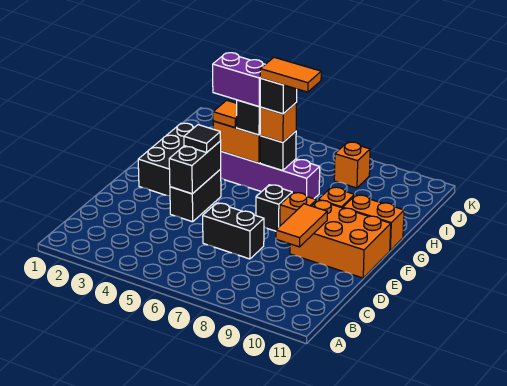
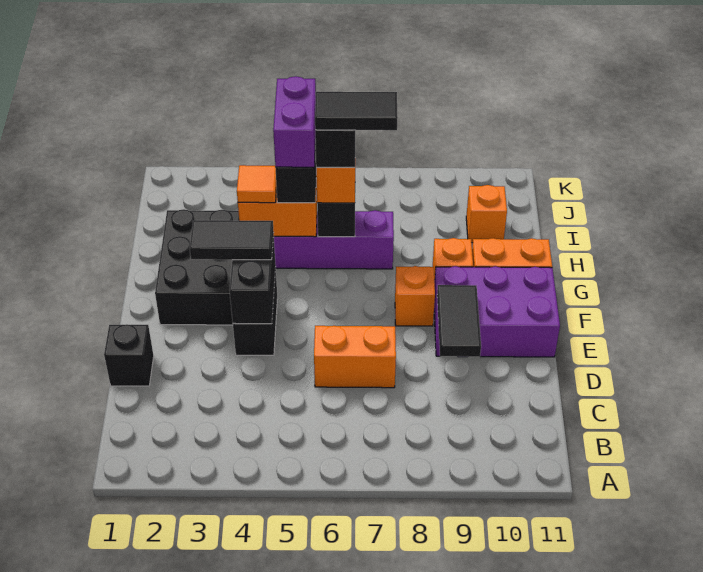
black brick D6:D7 level 1 -> orange brick D6:D7 level 1
orange tile D9:E9 level 2 -> black tile D9:E9 level 2
orange brick E9:F11 level 1 -> purple brick E9:F11 level 1
black tile F4 level 3 -> black tile F3:F4 level 3
black brick F7 level 1 -> black brick D1 level 1
purple brick H4:H5 level 4 -> purple brick H5:I5 level 4
orange tile H6:H7 level 5 -> black tile H6:H7 level 5
orange brick J8 level 1 -> orange brick I10 level 1

